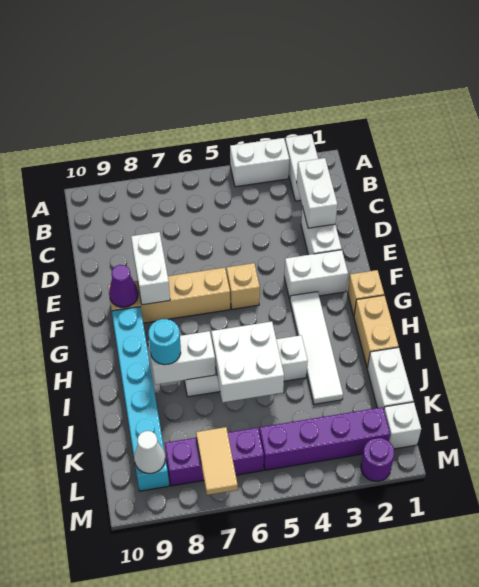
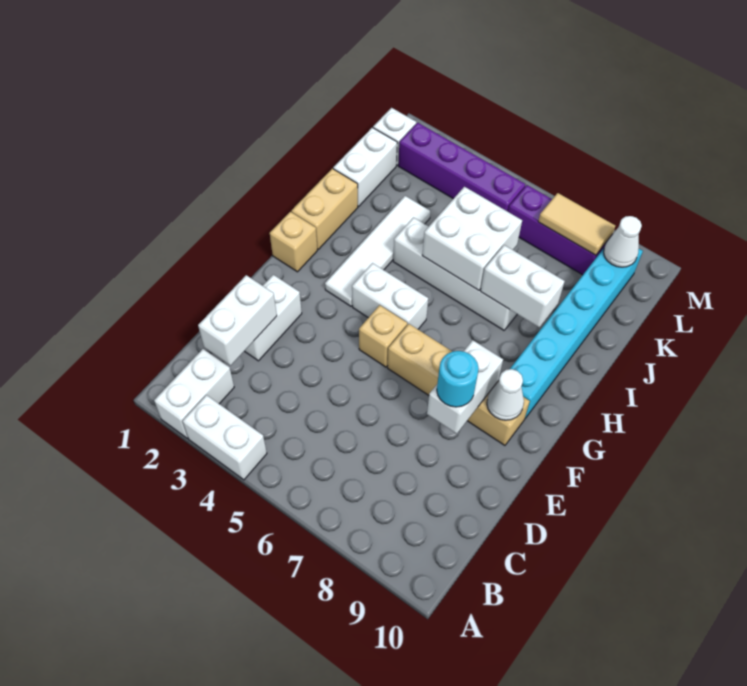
white brick F2:F3 level 1 -> white brick G4:G5 level 1
purple cone F9 level 2 -> white cone F9 level 2
cyan round brick I8 level 3 -> cyan round brick E8 level 3
tan tile L7:M7 level 2 -> tan tile L7:L8 level 2
purple round brick M2 level 1 -> none

